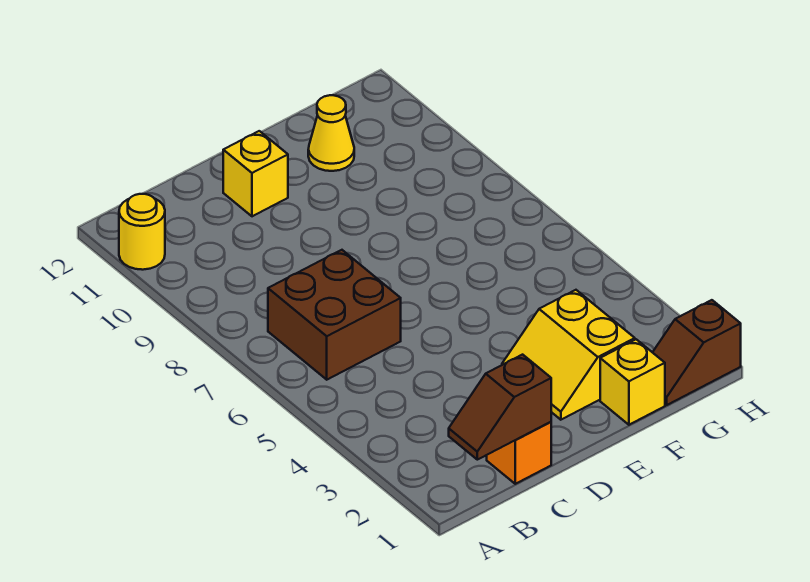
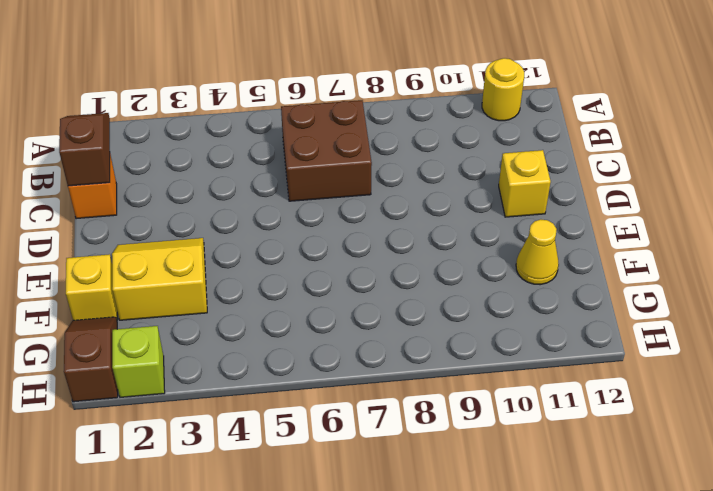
none -> lime brick H2 level 1

